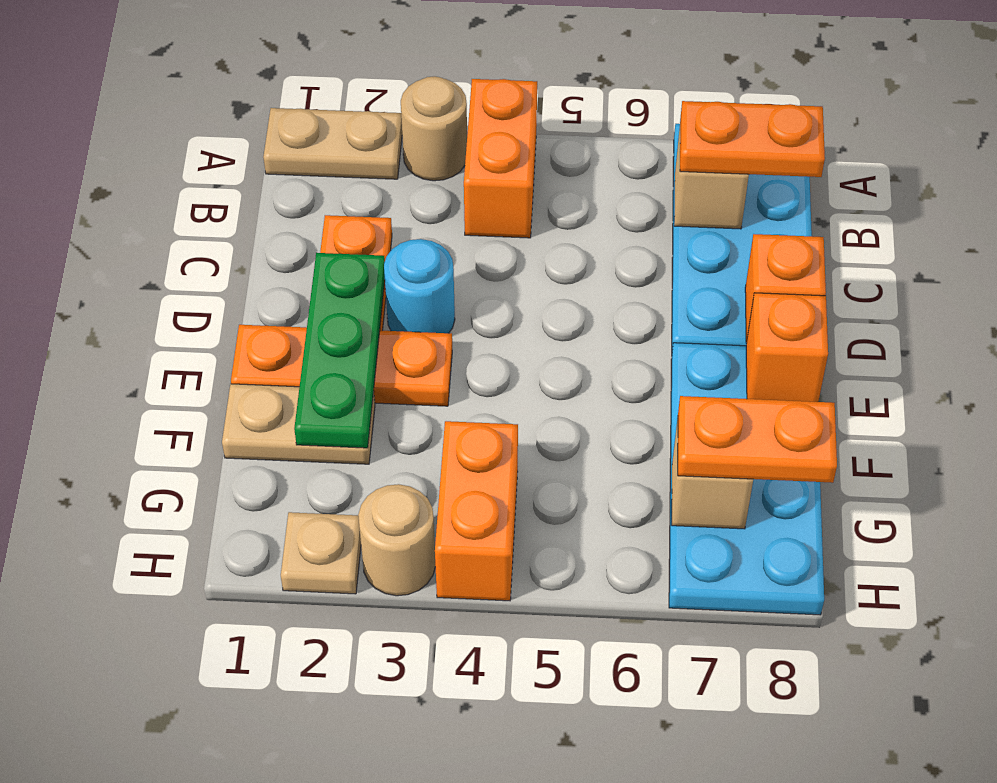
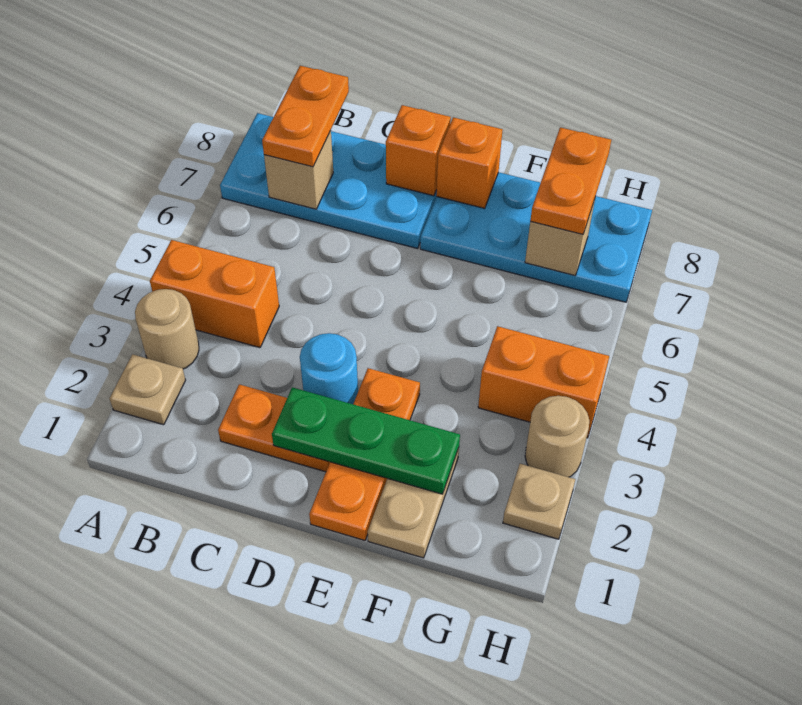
tan plate A1:A2 level 1 -> tan plate A2 level 1

